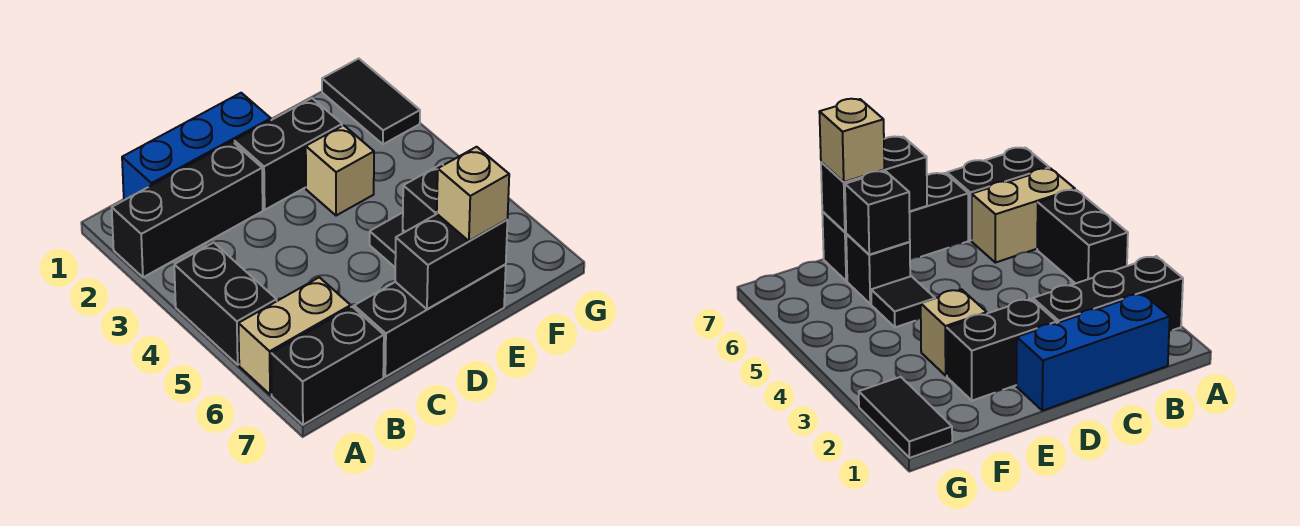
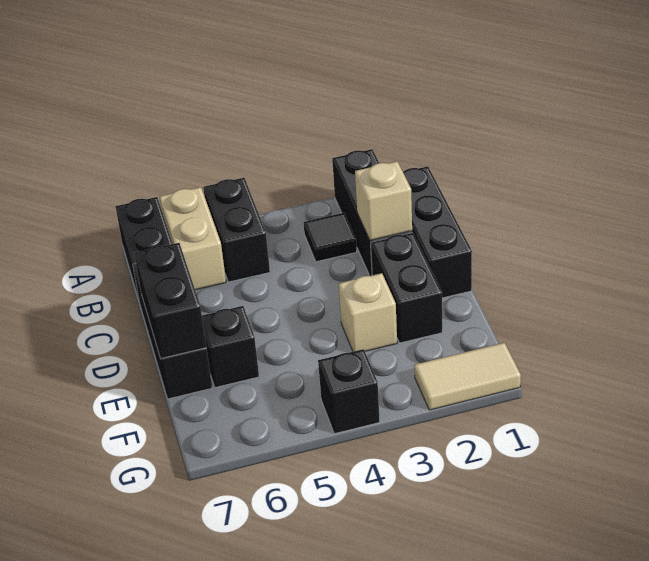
black brick A4:A5 level 1 -> black brick A5:B5 level 1
blue brick B1:D1 level 1 -> black brick B1:D1 level 1
black tile E5 level 1 -> black tile B3 level 1
black brick E6 level 2 -> black brick G4 level 1
tan brick E7 level 3 -> tan brick C2 level 2
black tile G1:G2 level 1 -> tan tile G1:G2 level 1

